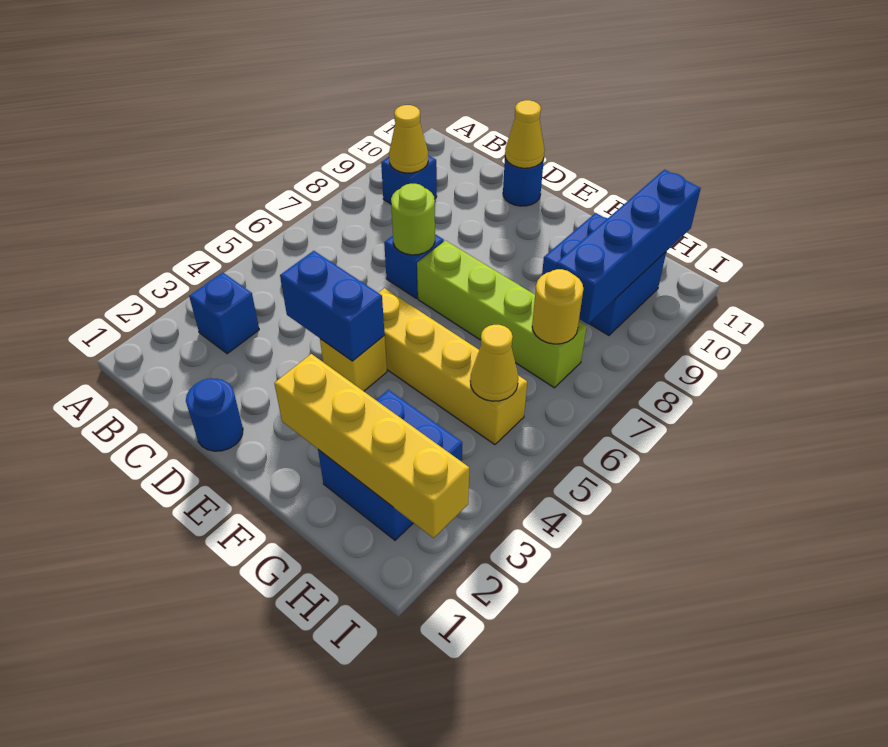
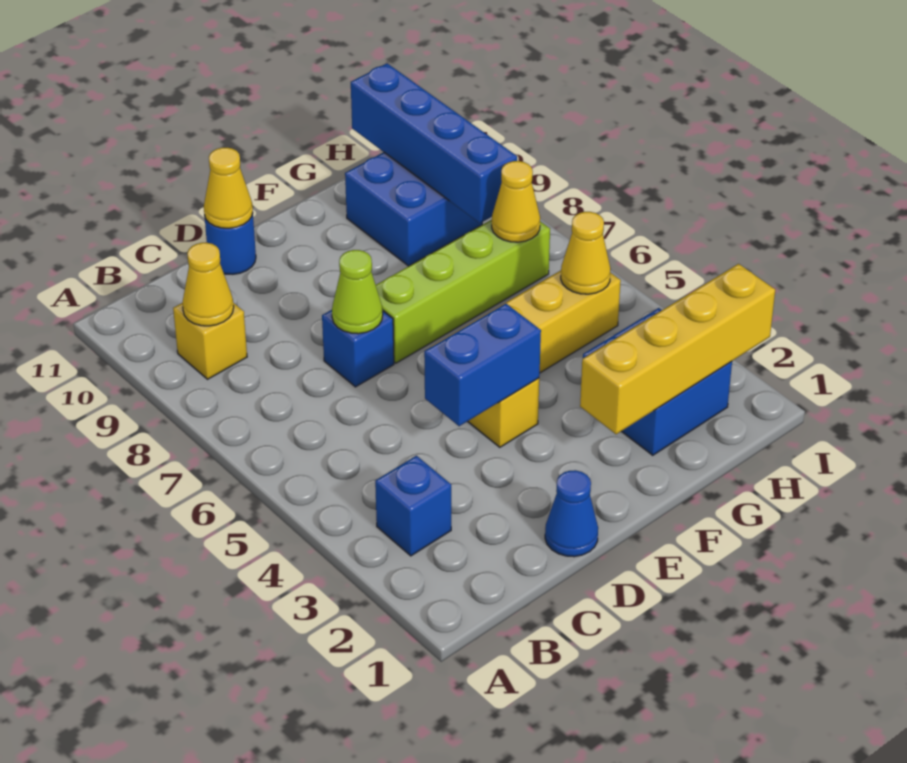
blue brick B9 level 1 -> yellow brick B9 level 1
blue round brick D1 level 1 -> blue cone D1 level 1
lime round brick D7 level 2 -> lime cone D7 level 2
yellow round brick H7 level 2 -> yellow cone H7 level 2

